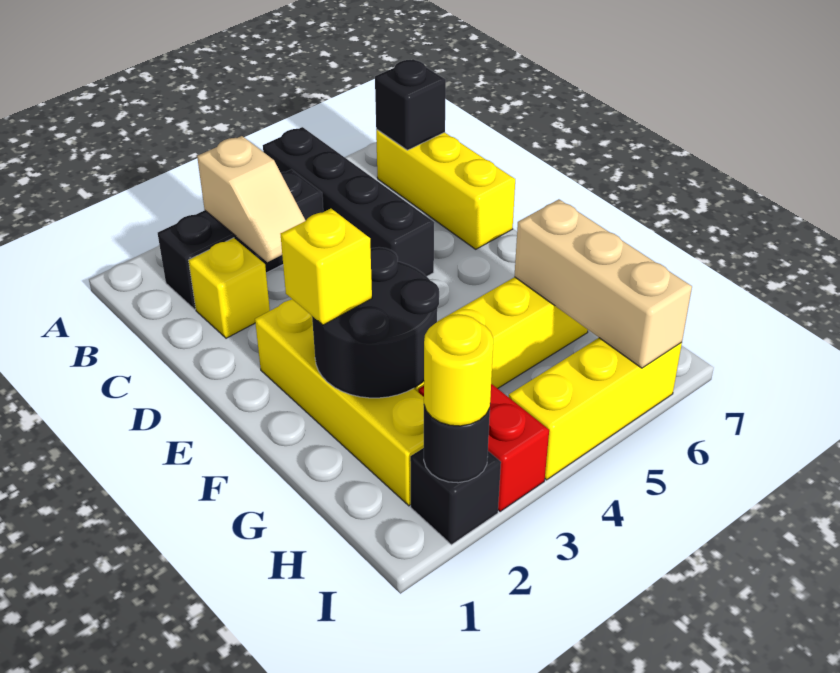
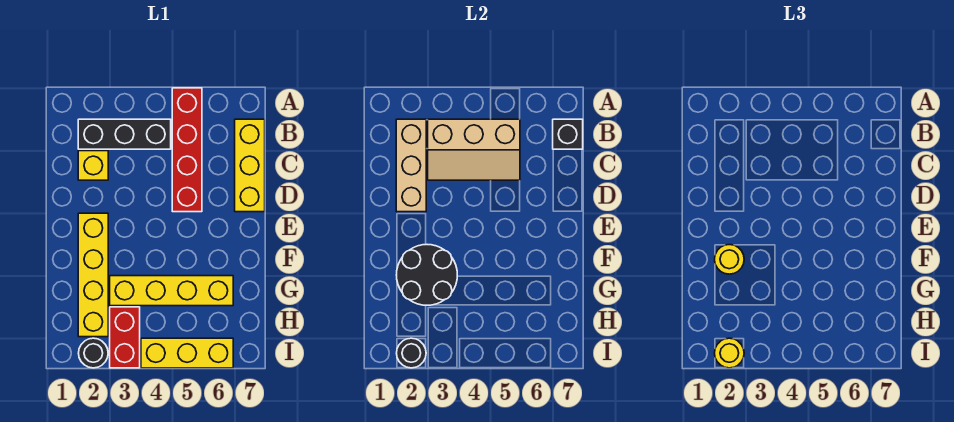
black brick A5:D5 level 1 -> red brick A5:D5 level 1
tan slope B3:C3 level 2 top B -> tan slope B3:C5 level 2 top B
yellow brick F2 level 3 -> yellow round brick F2 level 3
tan brick G6:I6 level 2 -> tan brick B2:D2 level 2
black brick I2 level 1 -> black round brick I2 level 1

